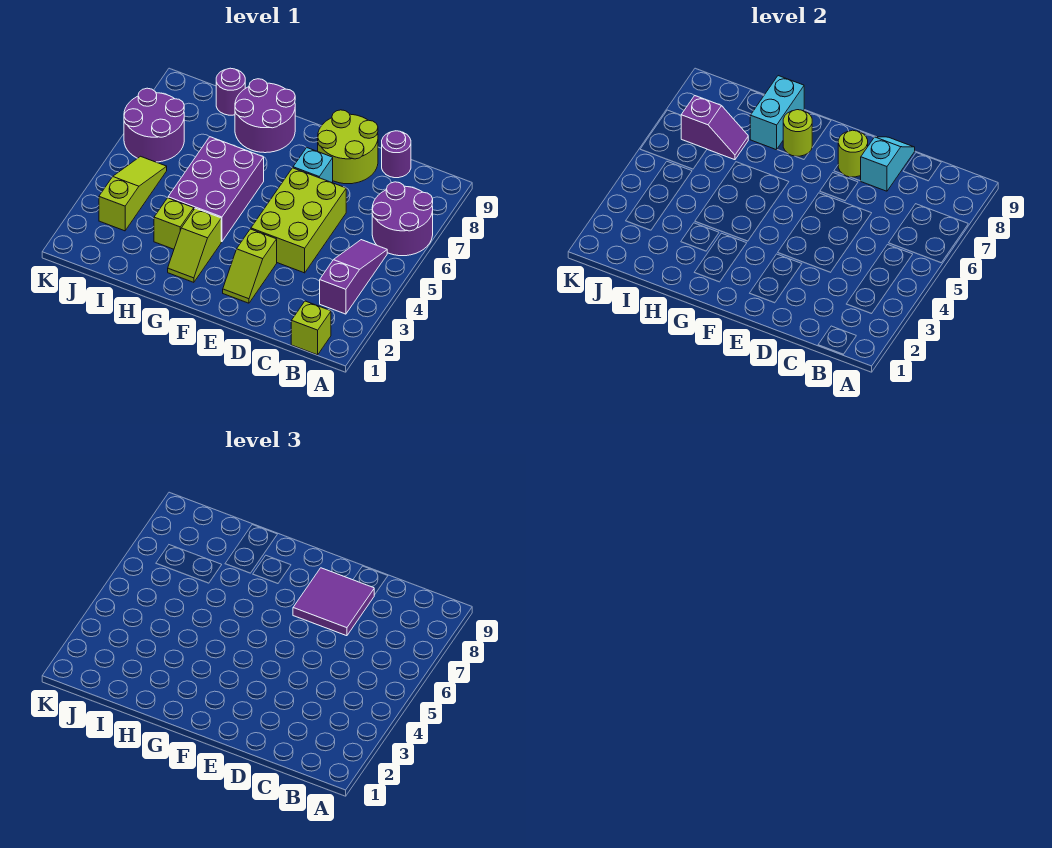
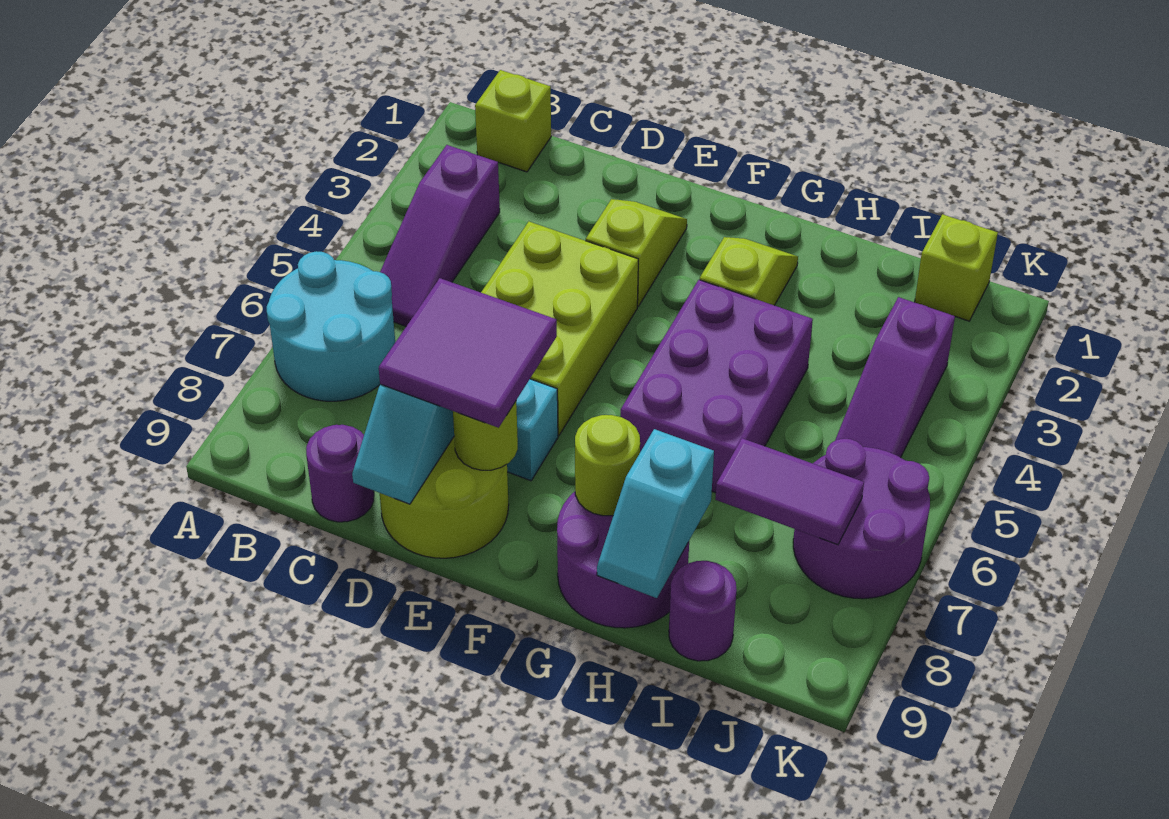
purple round brick A6:B7 level 1 -> cyan round brick A6:B7 level 1
lime brick H3 level 1 -> lime brick J1 level 1
cyan brick H8:H9 level 2 -> cyan slope H8:H9 level 2 top 8
purple slope I7:J7 level 2 top J -> purple tile I7:J7 level 2
lime slope J3:J5 level 1 top 3 -> purple slope J3:J5 level 1 top 3

